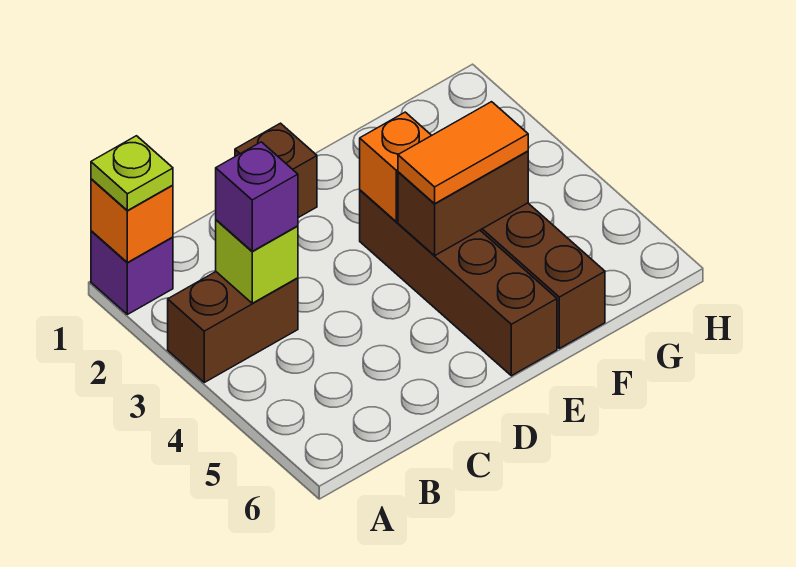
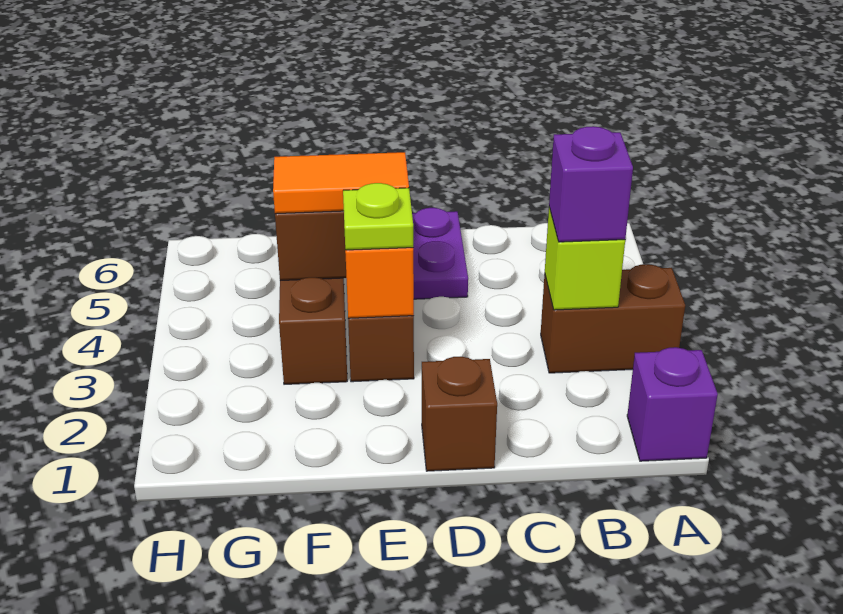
orange brick A1 level 2 -> none
lime plate A1 level 3 -> lime plate E3 level 3
none -> purple plate D5:D6 level 1

